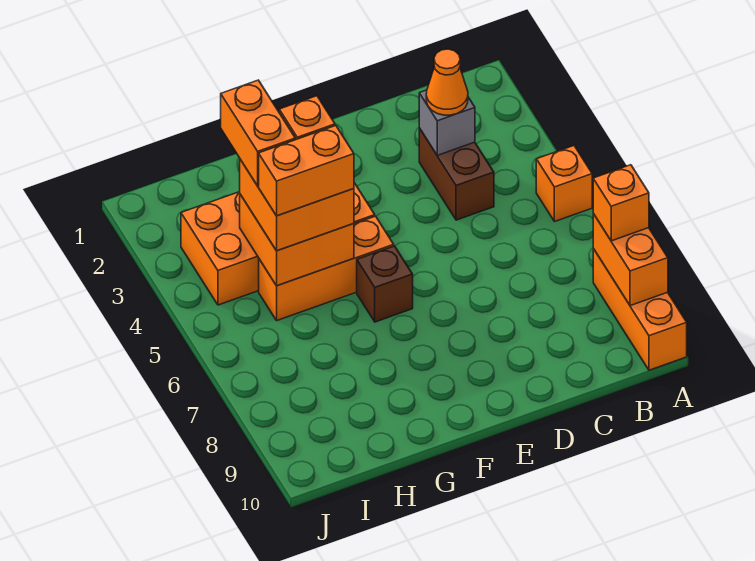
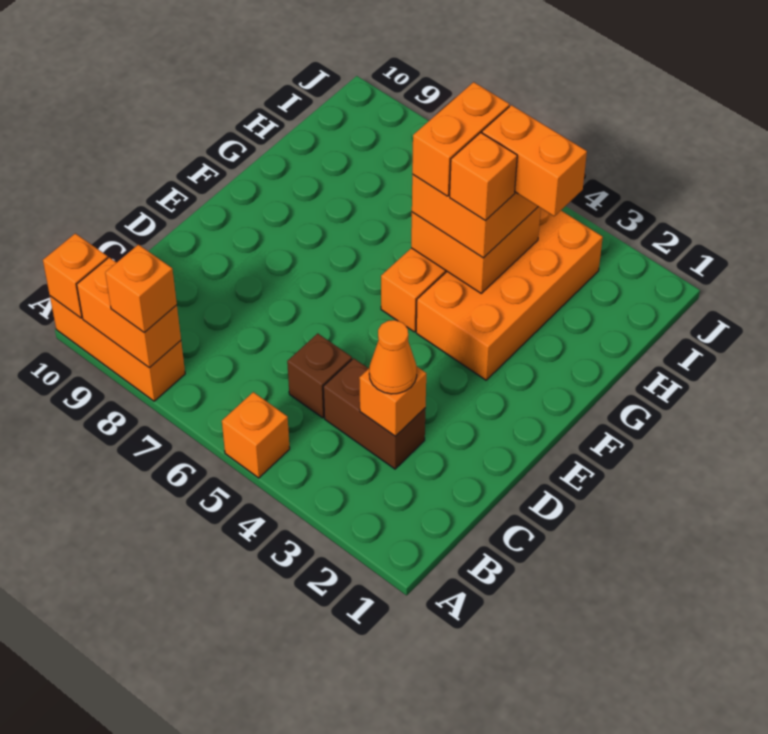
none -> orange brick A10 level 2
grey brick C3 level 2 -> orange brick C3 level 2
brown brick F6 level 1 -> brown brick C5 level 1

